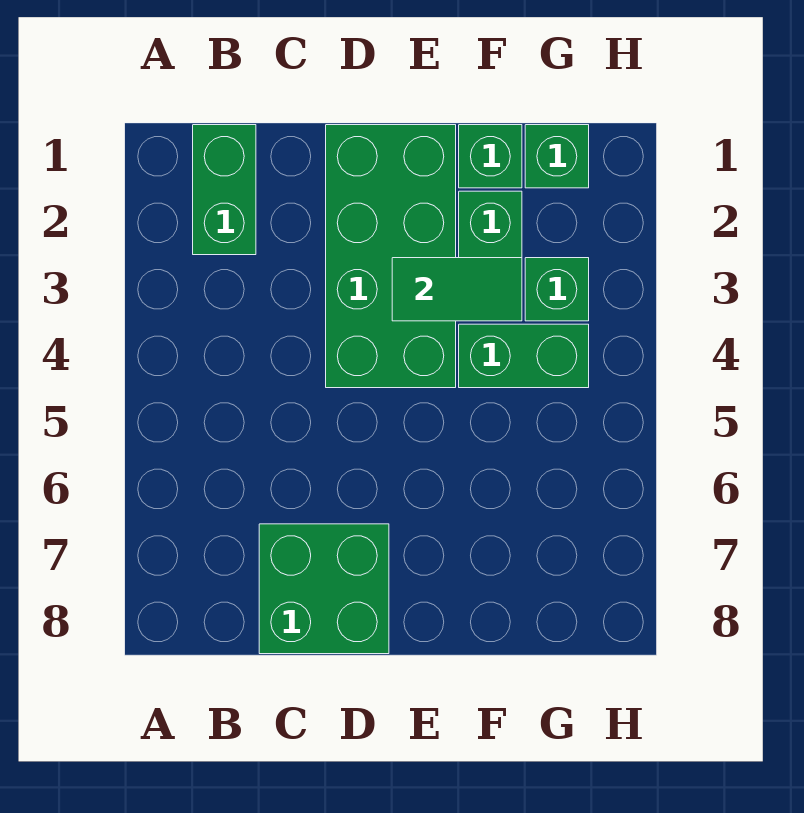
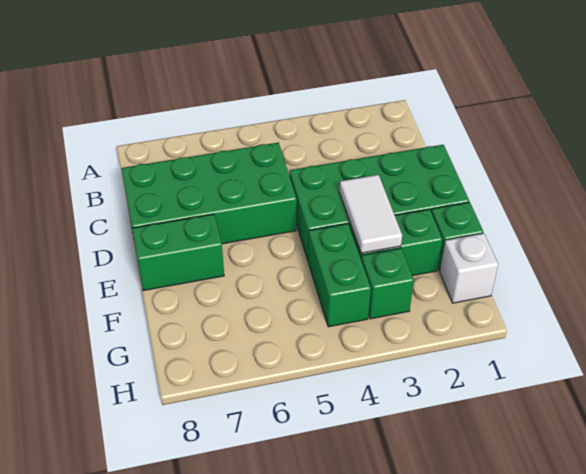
green brick B1:B2 level 1 -> green brick E7:E8 level 1
green brick C7:D8 level 1 -> green brick C5:D8 level 1
green tile E3:F3 level 2 -> white tile E3:F3 level 2
green brick G1 level 1 -> white brick G1 level 1

